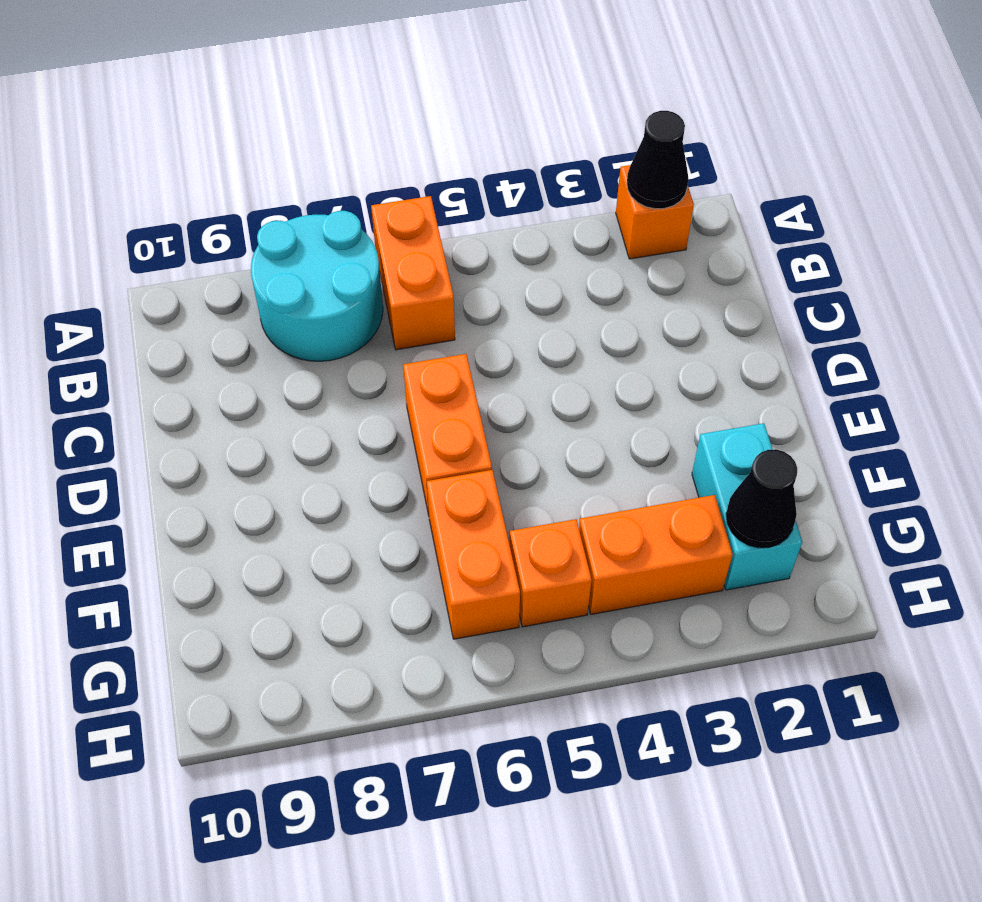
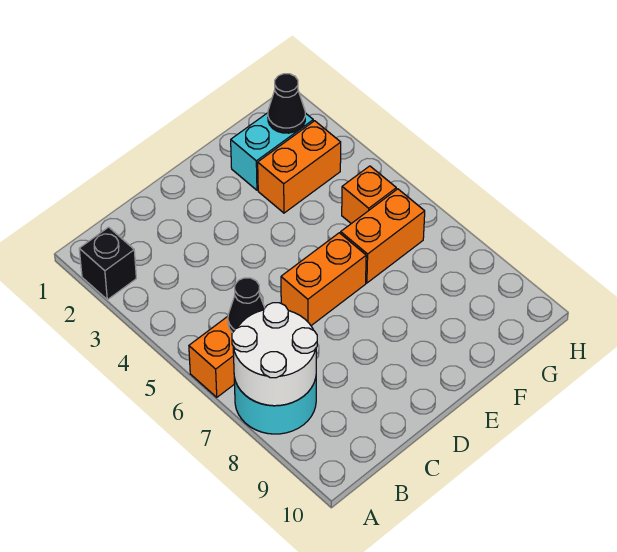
orange brick A2 level 1 -> black brick A2 level 1
black cone A2 level 2 -> black cone B6 level 2
none -> white round brick A7:B8 level 2
orange brick G3:G4 level 1 -> orange brick F3:G3 level 1

